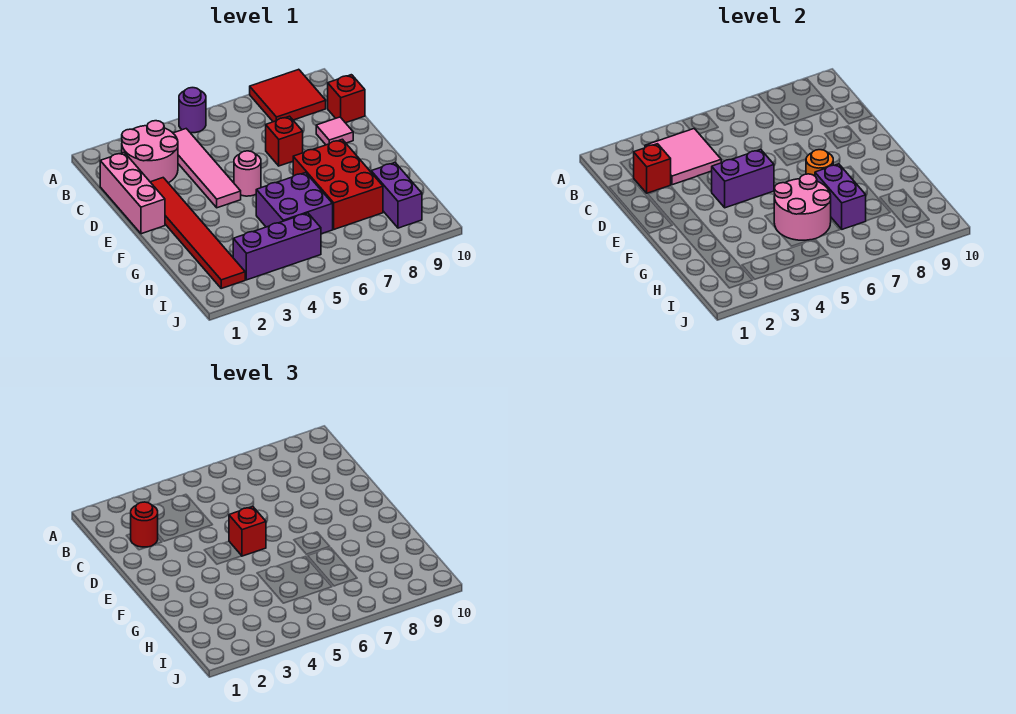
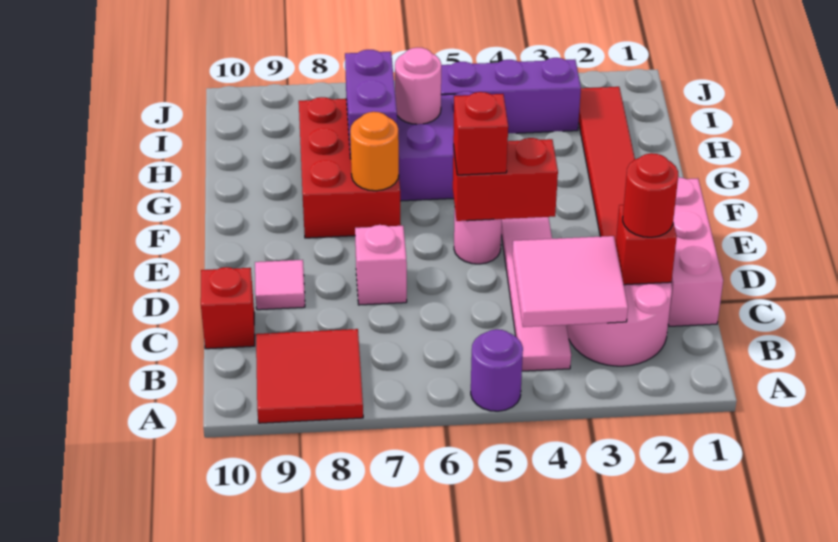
red brick D7 level 1 -> pink brick D7 level 1
purple brick E4:E5 level 2 -> red brick E4:E5 level 2
pink round brick G5:H6 level 2 -> pink round brick H6 level 2
purple brick H9:I9 level 1 -> none

